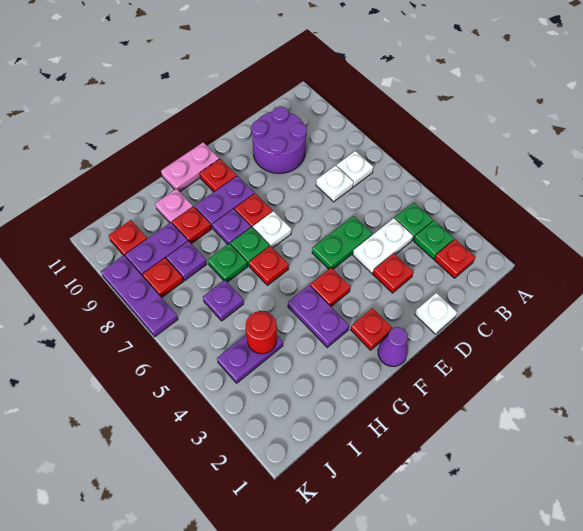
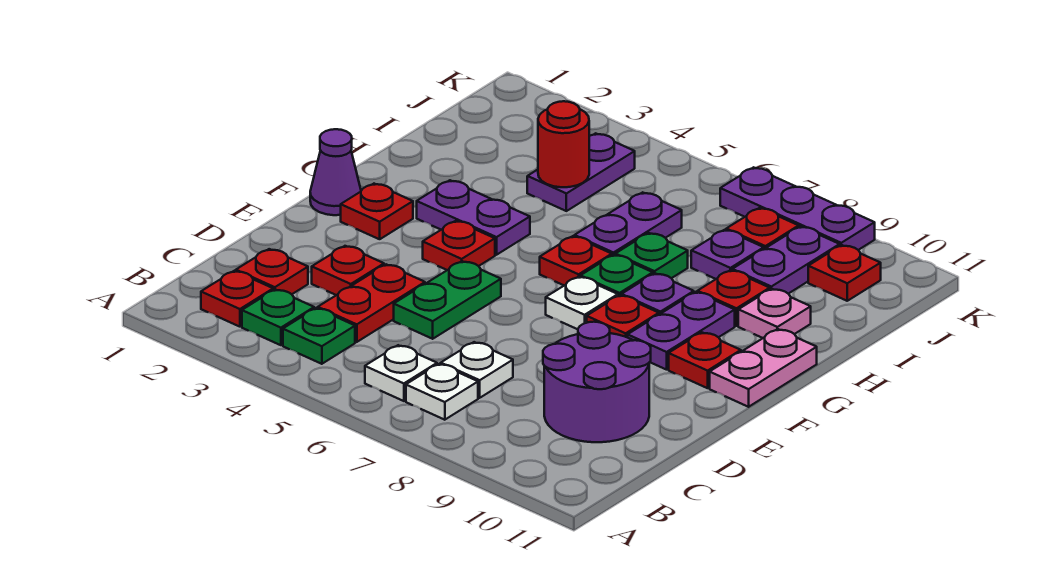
none -> red plate C2 level 1
white plate C4:D4 level 1 -> red plate C4:D4 level 1
white plate D1 level 1 -> white plate B6 level 1
purple plate I6 level 1 -> purple plate H6:I6 level 1

